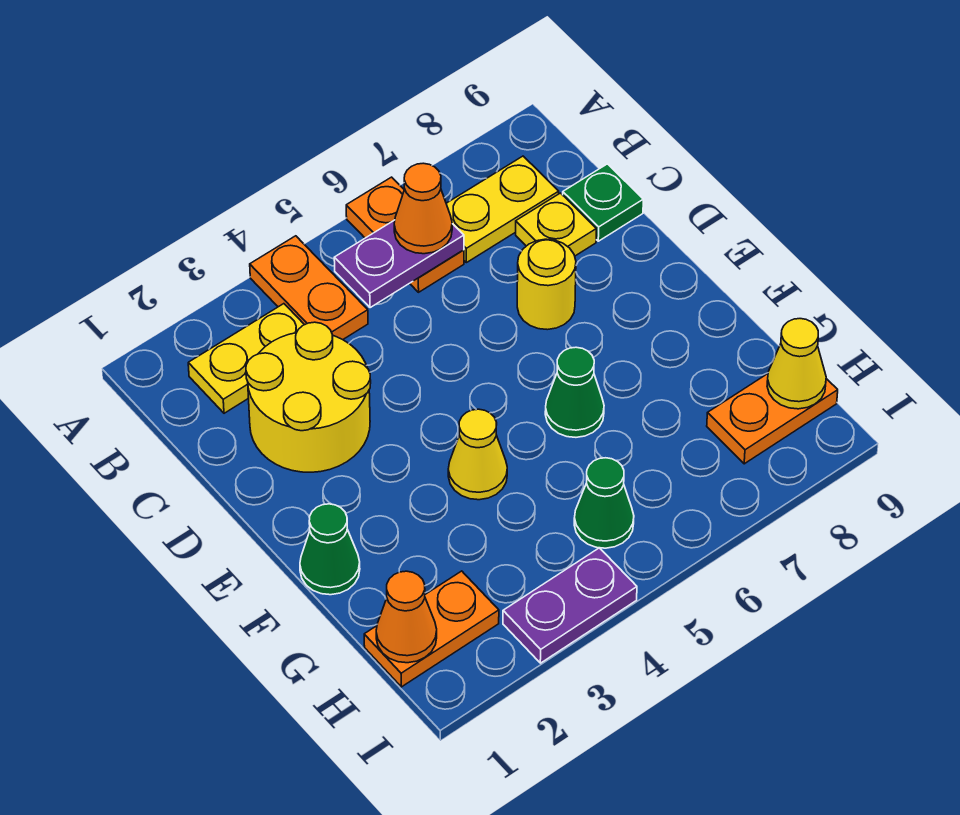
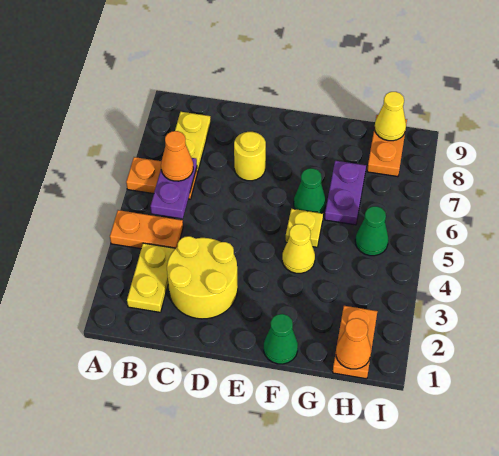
yellow plate C8 level 1 -> yellow plate F5 level 1
green plate C9 level 1 -> none
purple plate I3:I4 level 1 -> purple plate G6:G7 level 1

